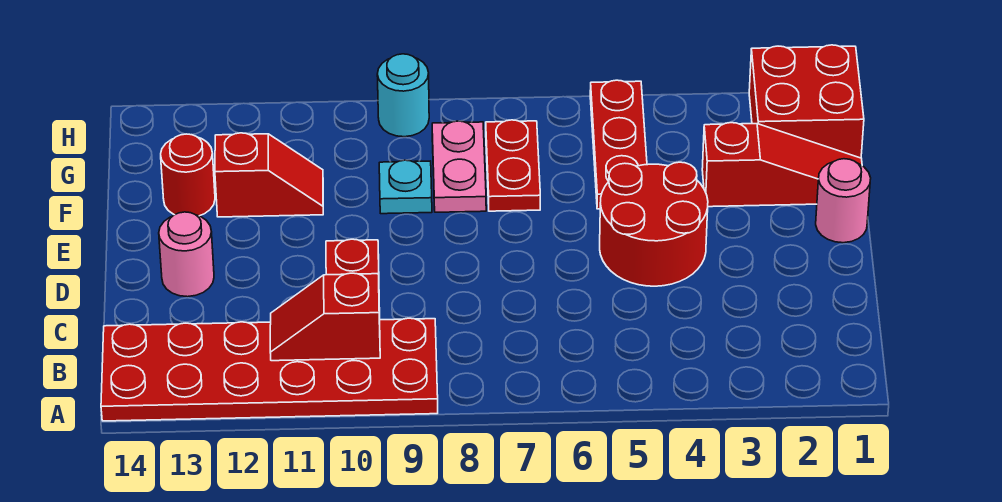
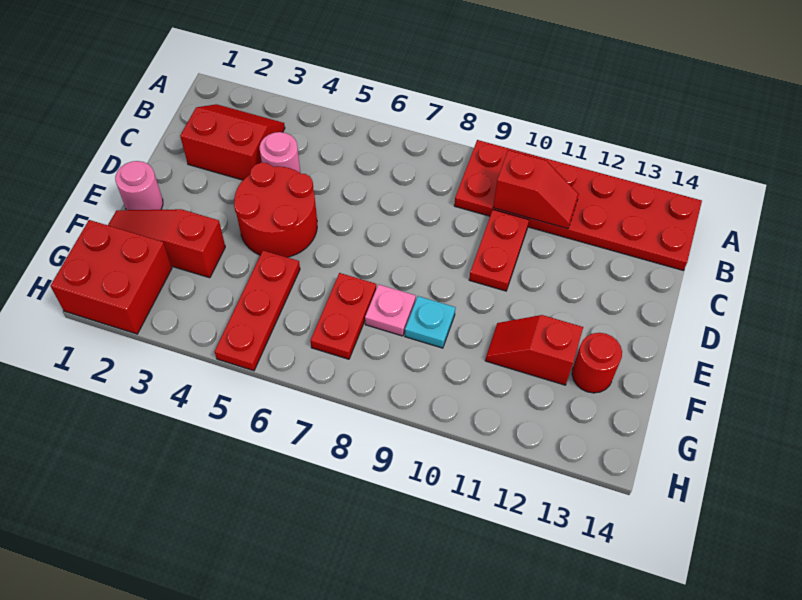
none -> red slope B2:C3 level 1 top C
pink round brick D13 level 1 -> pink round brick C4 level 1
pink plate F8:G8 level 1 -> pink plate F8 level 1
cyan round brick H9 level 1 -> none

